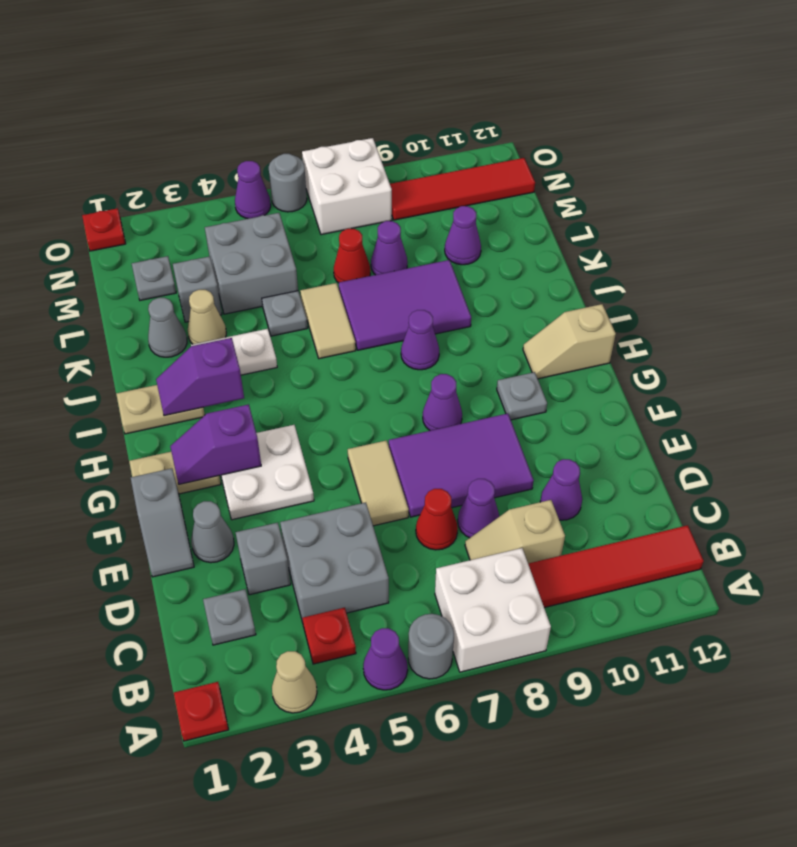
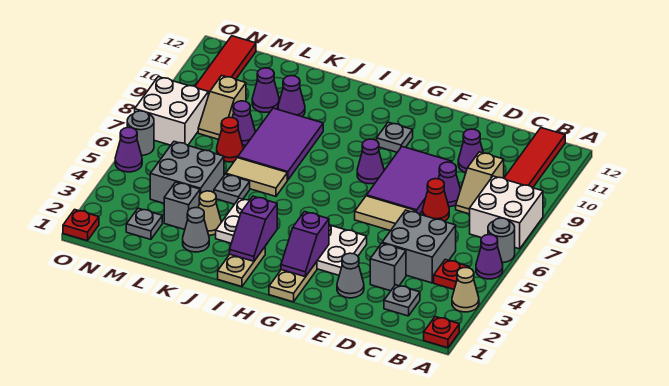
grey slope E1:F1 level 1 top F -> none
tan slope H11:H12 level 1 top 12 -> tan slope M8:M9 level 1 top 9
purple cone I8 level 1 -> purple cone K10 level 1

